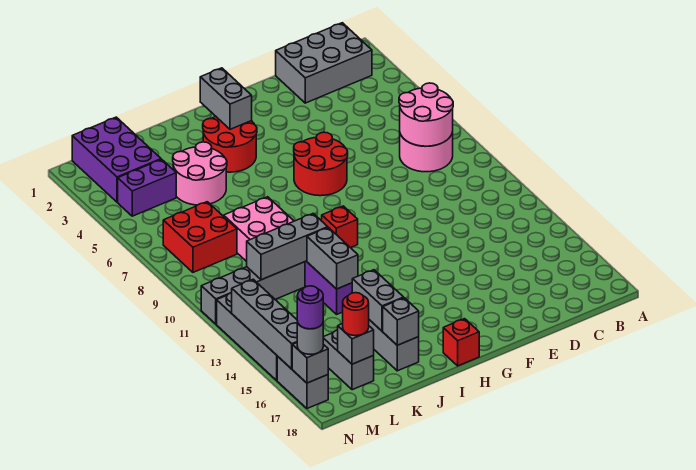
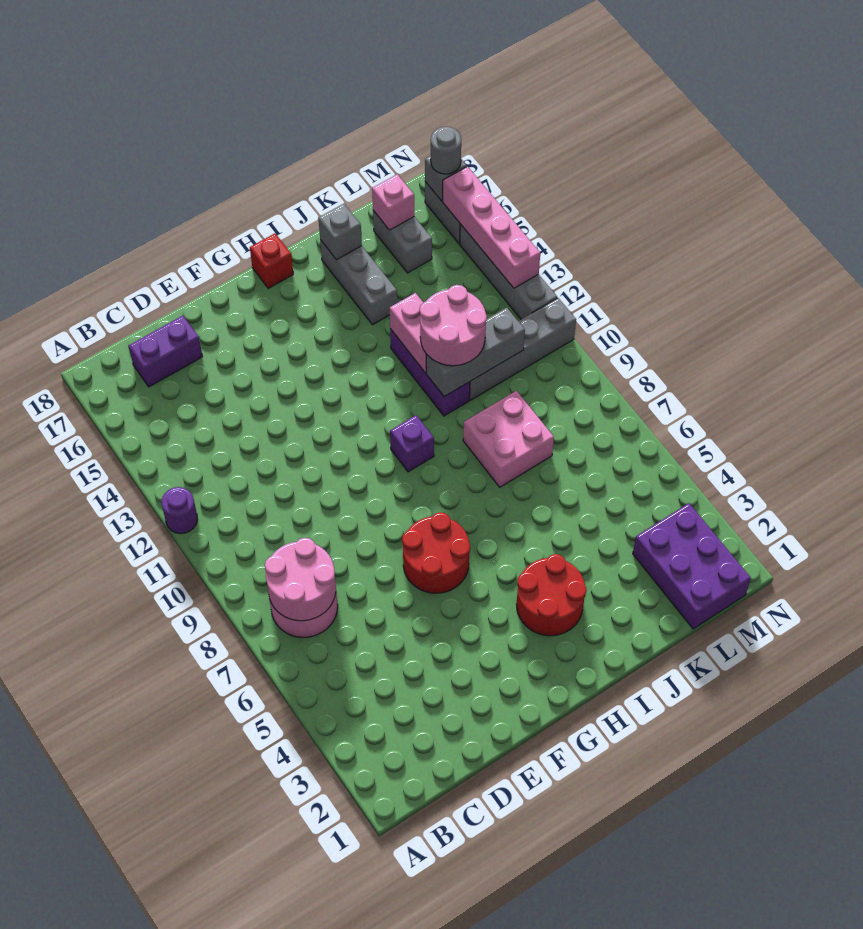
grey brick B1:D2 level 1 -> none
grey brick H2:H3 level 2 -> none
red brick H10 level 1 -> purple brick H10 level 1
pink round brick J4:K5 level 1 -> pink round brick J11:K12 level 3
grey brick J12:J13 level 2 -> pink brick J12:J13 level 2
grey brick J15:J16 level 2 -> none
purple brick L4:M4 level 1 -> purple brick C17:D17 level 1
red brick L7:M8 level 1 -> none
grey brick L17 level 2 -> pink brick L17 level 2
red round brick L17 level 3 -> none
grey brick N13:N16 level 2 -> pink brick N13:N16 level 2
purple round brick N17 level 4 -> purple round brick A12 level 1

